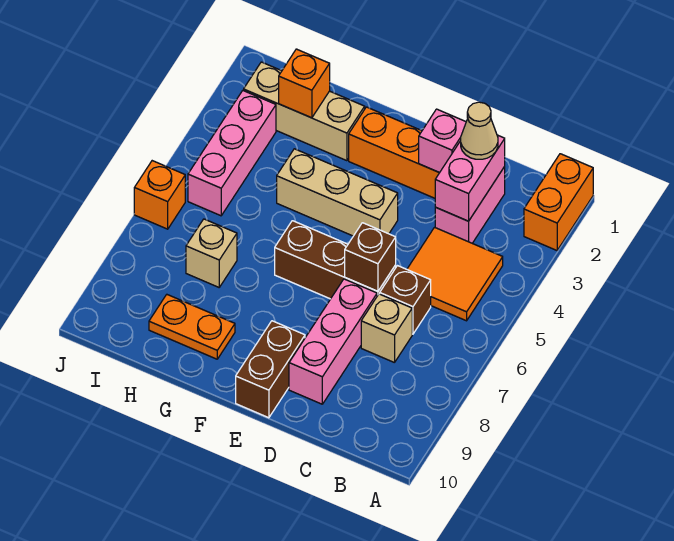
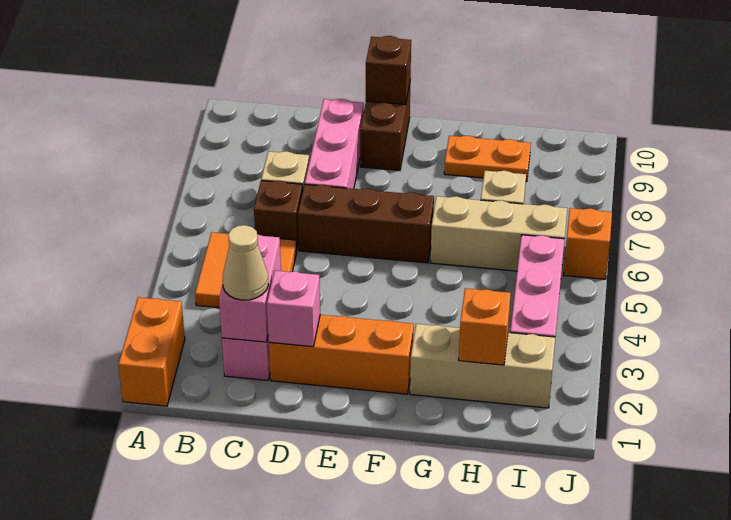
brown brick D6 level 2 -> brown brick E10 level 2
tan brick E4:G4 level 1 -> tan brick G6:I6 level 1

